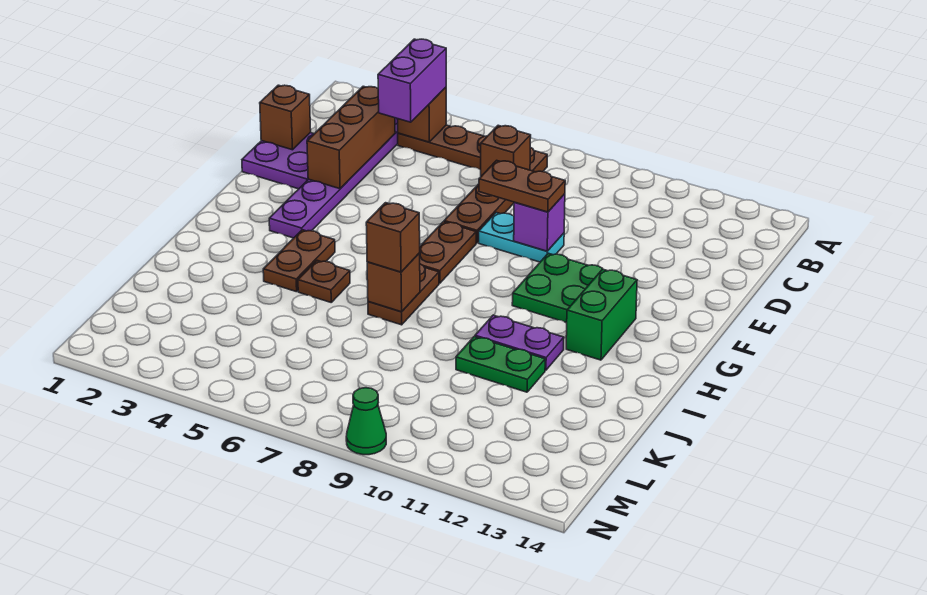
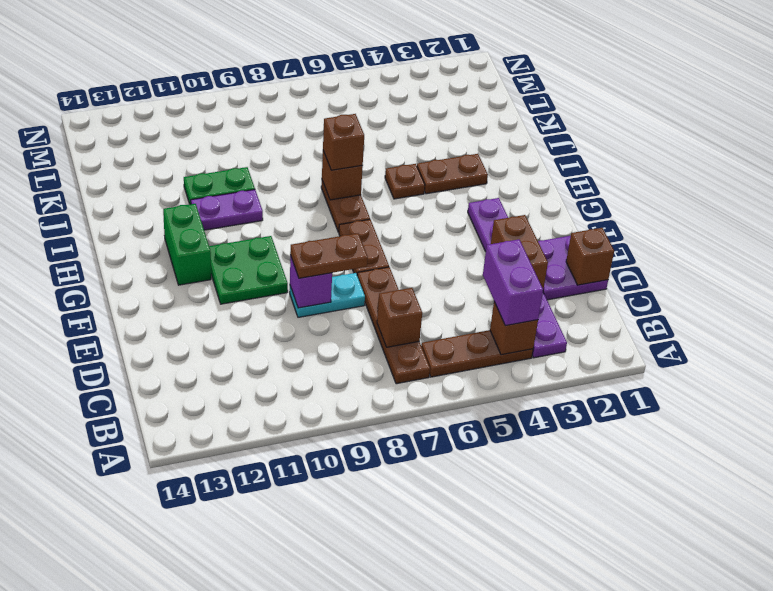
brown brick C3:E3 level 2 -> brown brick D3:E3 level 2
brown plate H4:I4 level 1 -> brown plate I3:I4 level 1
green cone N9 level 1 -> none

